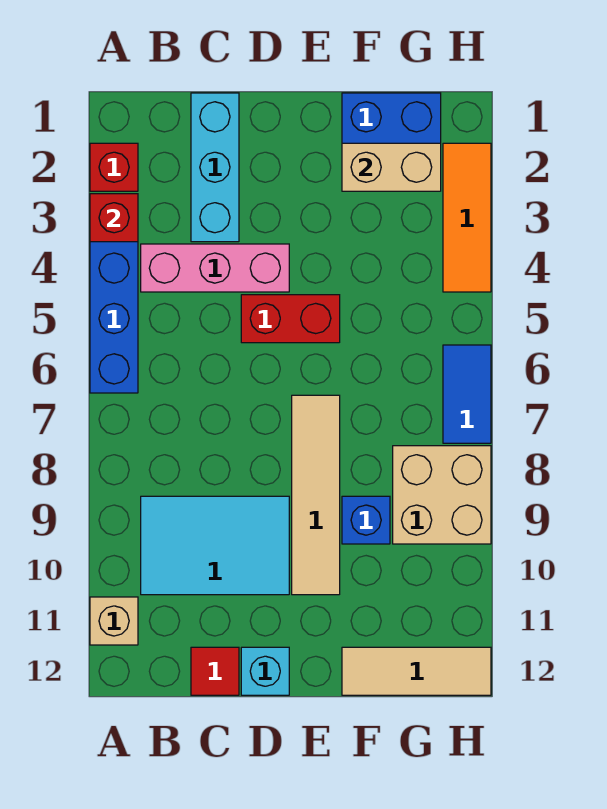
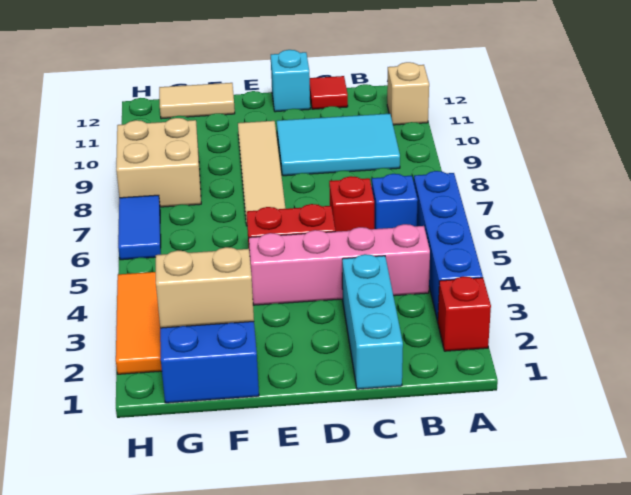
red brick A3 level 2 -> red brick C6 level 1
pink brick B4:D4 level 1 -> pink brick B4:E4 level 1
blue brick F9 level 1 -> blue brick B6 level 1
tan tile F12:H12 level 1 -> tan tile F12:G12 level 1

